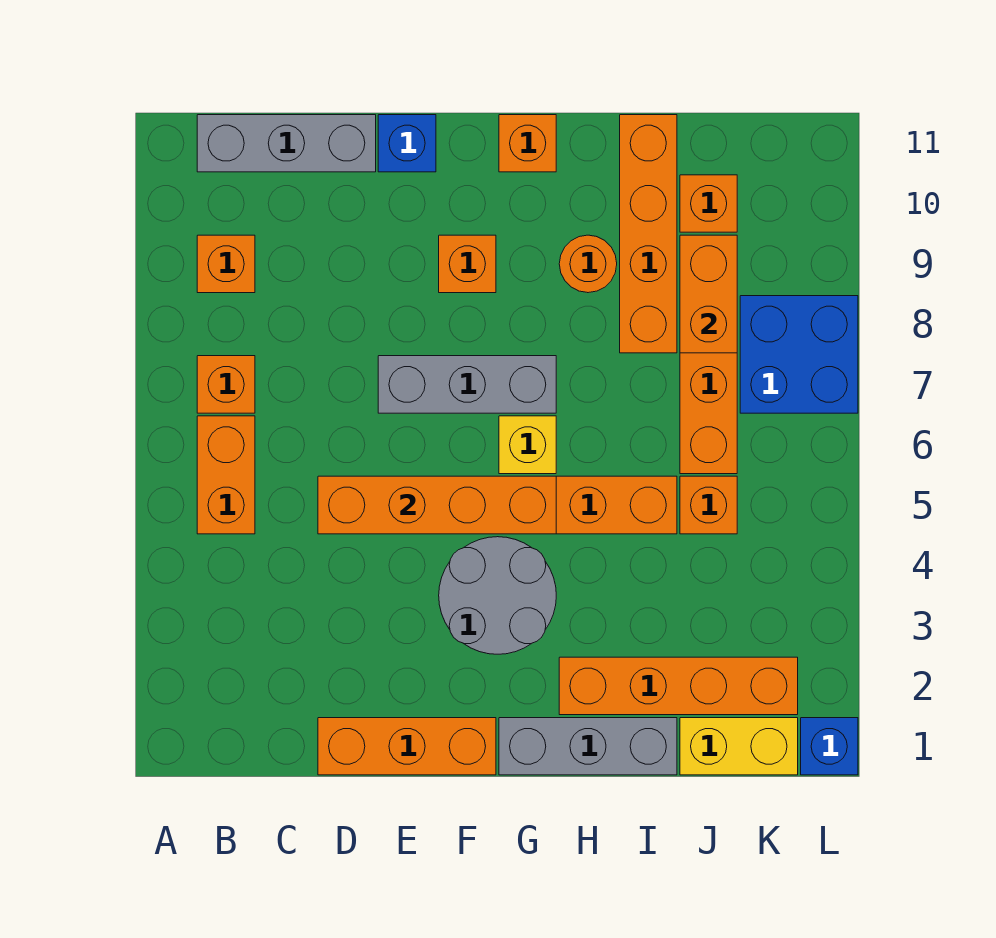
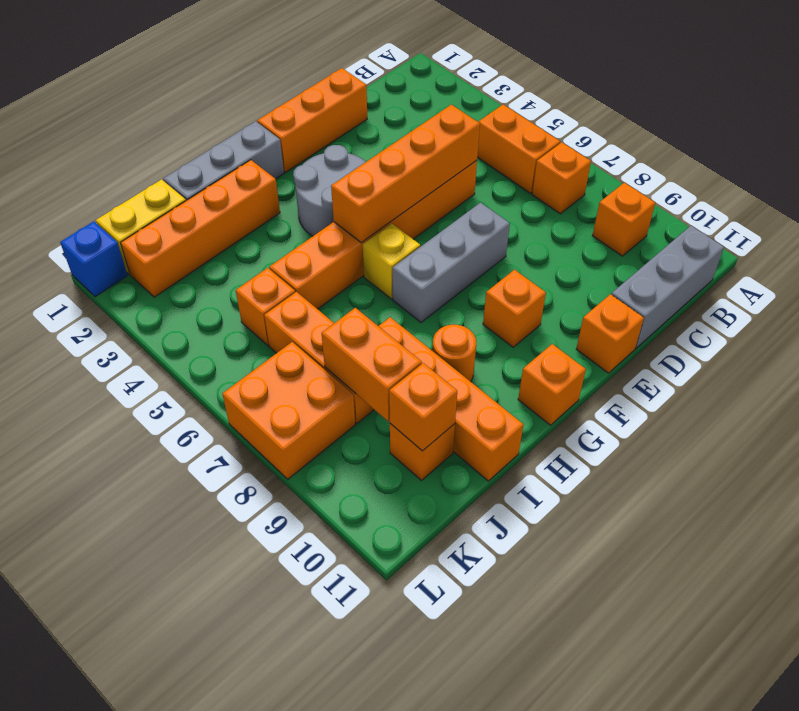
blue brick E11 level 1 -> orange brick E11 level 1
none -> orange brick J10 level 2
blue brick K7:L8 level 1 -> orange brick K7:L8 level 1

